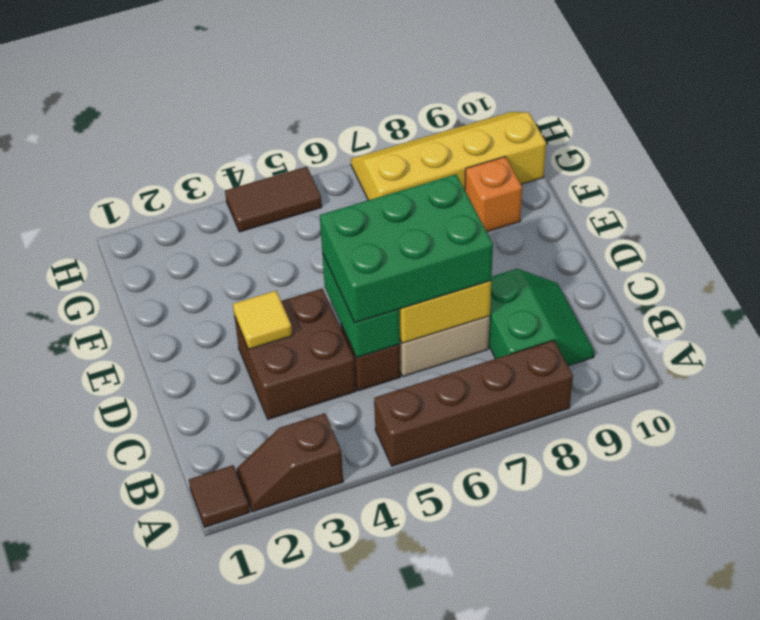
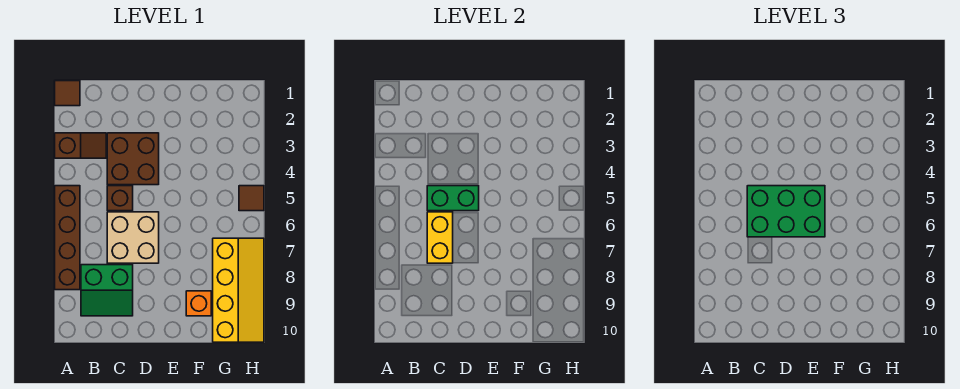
brown slope A2:A3 level 1 top 3 -> brown slope A3:B3 level 1 top A
green brick C5:D7 level 3 -> green brick C5:E6 level 3
yellow tile D3 level 2 -> none
brown tile H4:H5 level 1 -> brown tile H5 level 1

